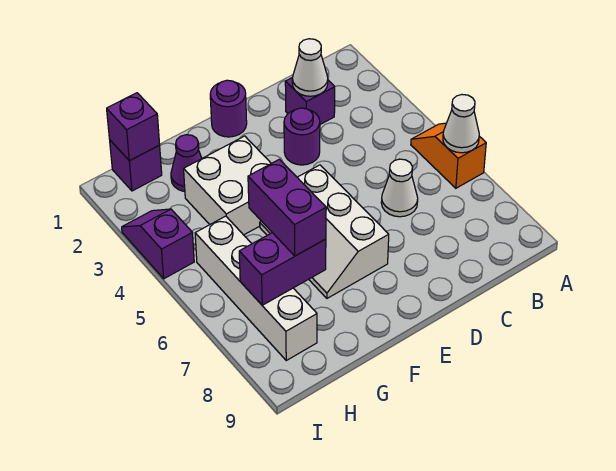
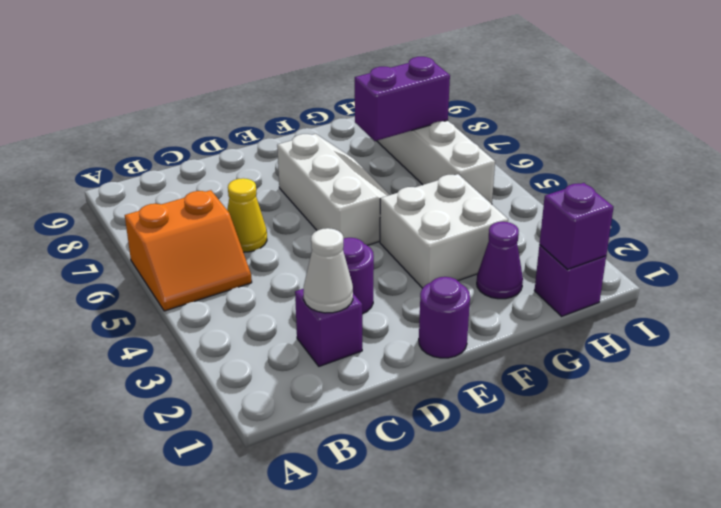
orange slope A5:A6 level 1 top 6 -> orange slope A5:B6 level 1 top 6
white cone A6 level 2 -> none
white cone C6 level 1 -> yellow cone C6 level 1
purple brick G6:G7 level 3 -> none
purple slope I3:I4 level 1 top 4 -> none

